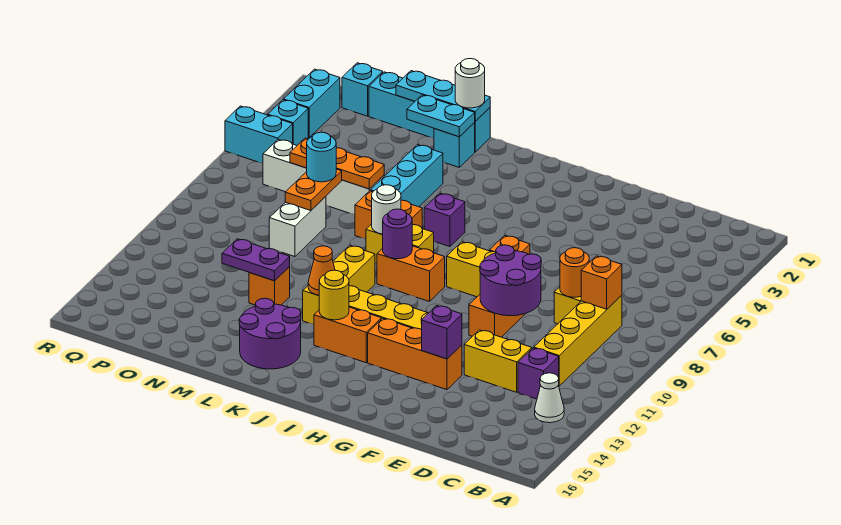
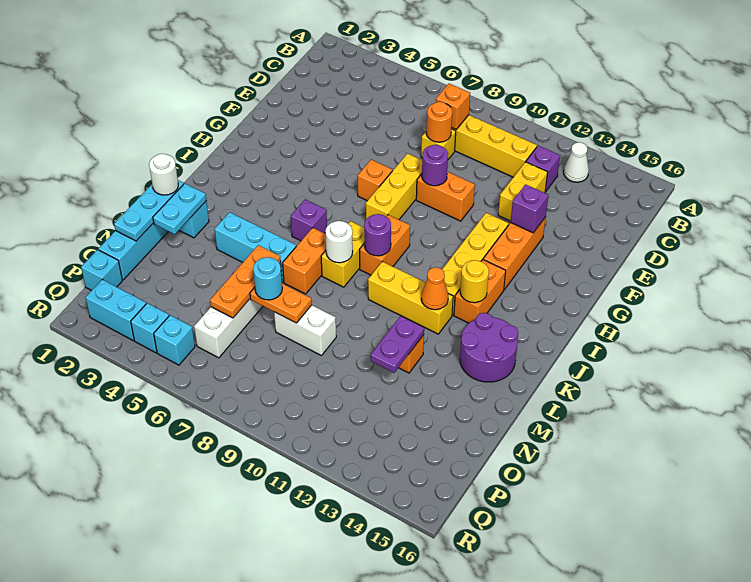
purple round brick E9:F10 level 2 -> purple round brick F9 level 2
cyan brick Q5:R5 level 1 -> cyan brick Q5 level 1

